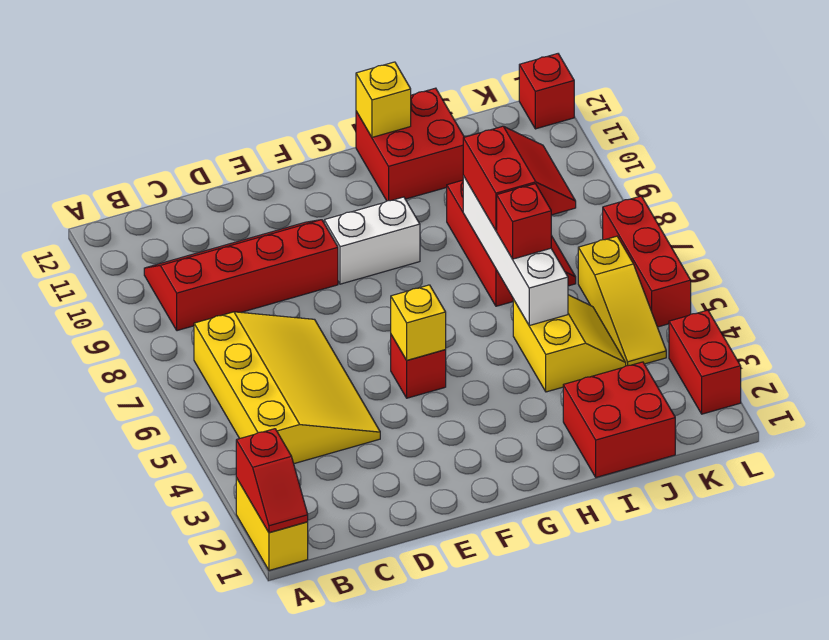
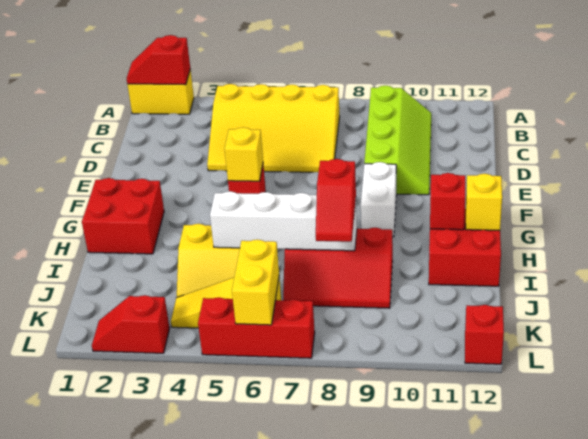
red slope B9:E10 level 1 top 9 -> lime slope B9:E10 level 1 top 9
red brick I1:J2 level 1 -> red brick G1:H2 level 1
red brick I6 level 3 -> red brick H11 level 2
red slope I7:J8 level 3 top I -> red slope I8:J8 level 3 top I
none -> yellow brick K6:L6 level 2
red brick L2:L3 level 1 -> red slope L2:L3 level 1 top 3

